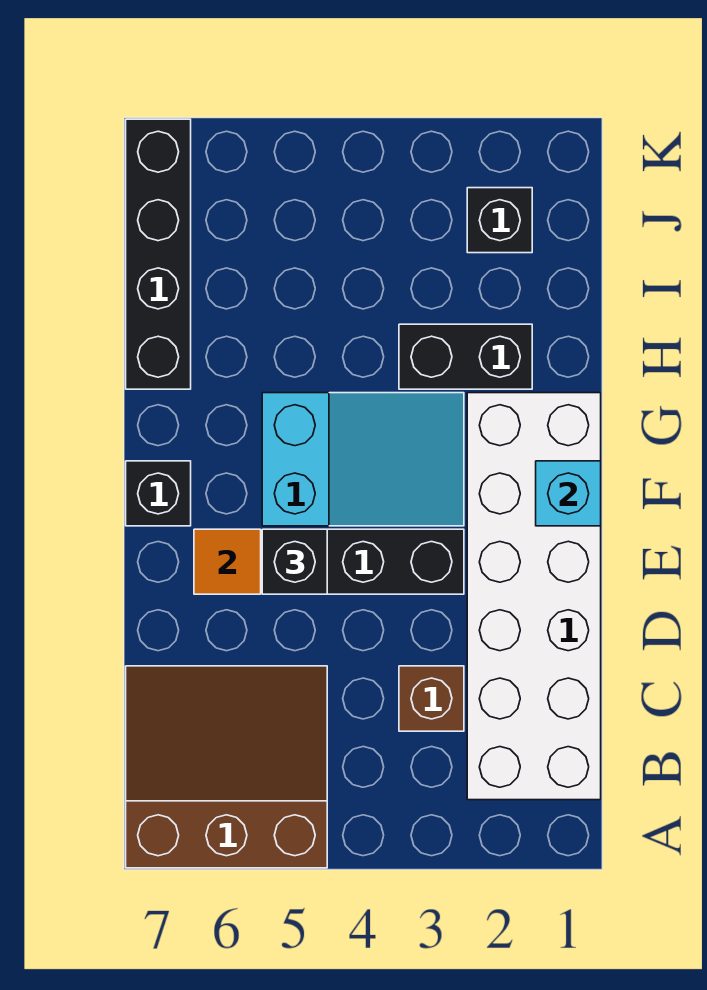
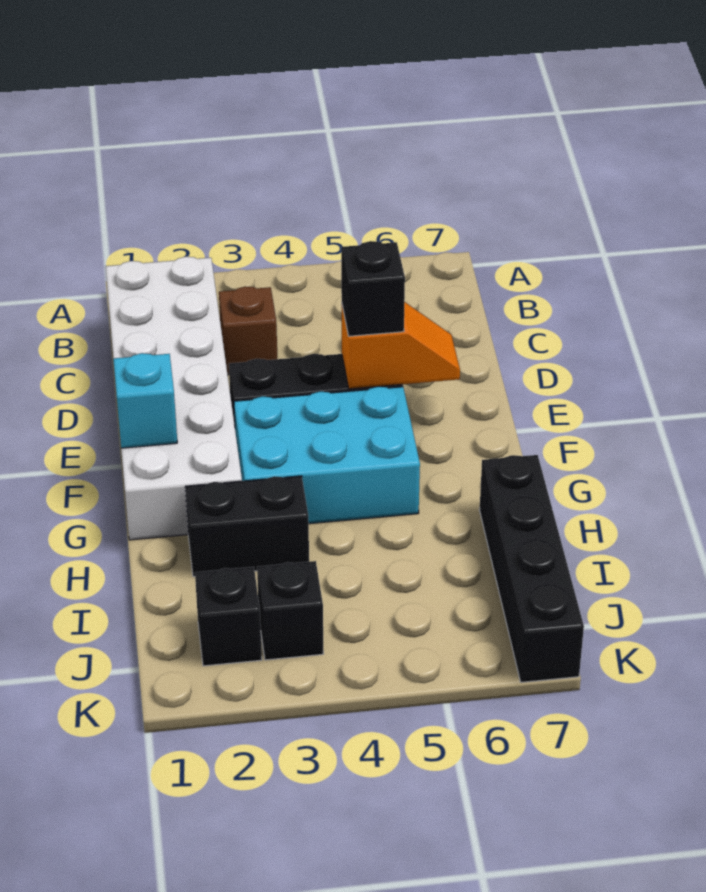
brown slope A5:C7 level 1 top A -> none
cyan slope F3:G5 level 1 top 5 -> cyan brick F3:G5 level 1
black brick F7 level 1 -> black brick J3 level 1

